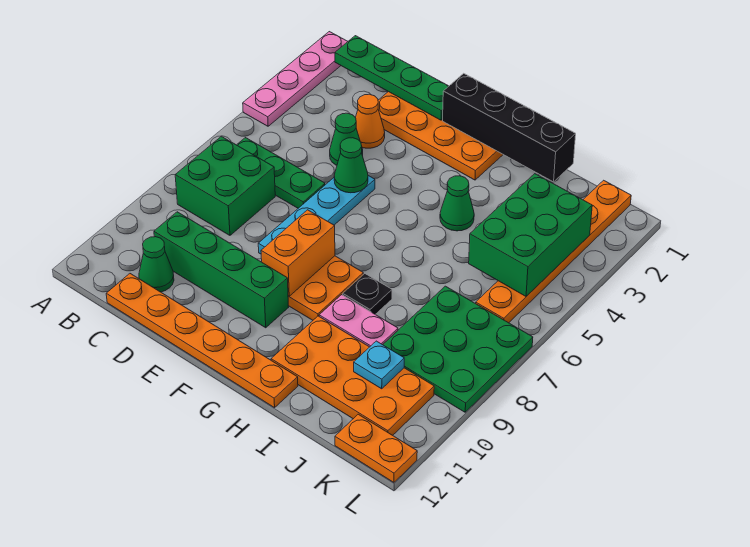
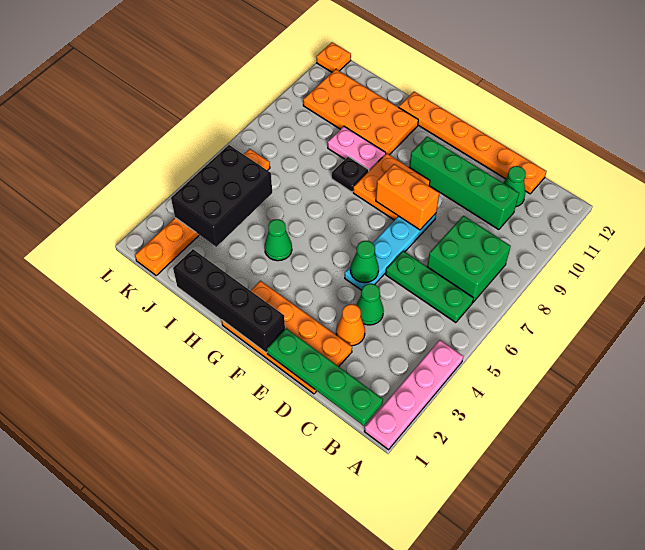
orange brick F8:F9 level 2 -> orange brick E8:F8 level 2
green brick J3:K5 level 2 -> black brick J3:K5 level 2
green plate J7:L9 level 1 -> none
cyan plate J10 level 2 -> none
orange plate K12:L12 level 1 -> orange plate L12 level 1

